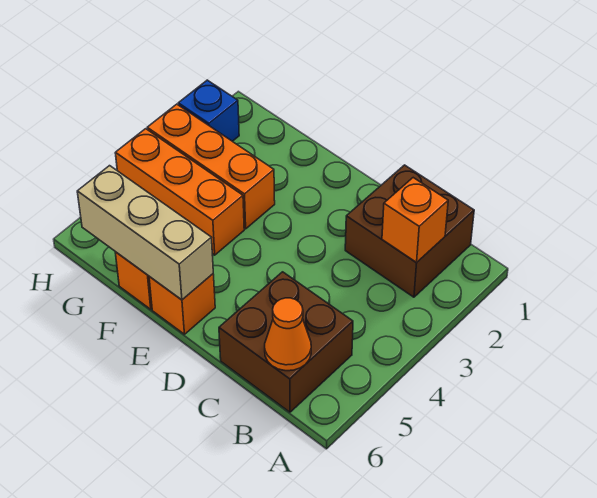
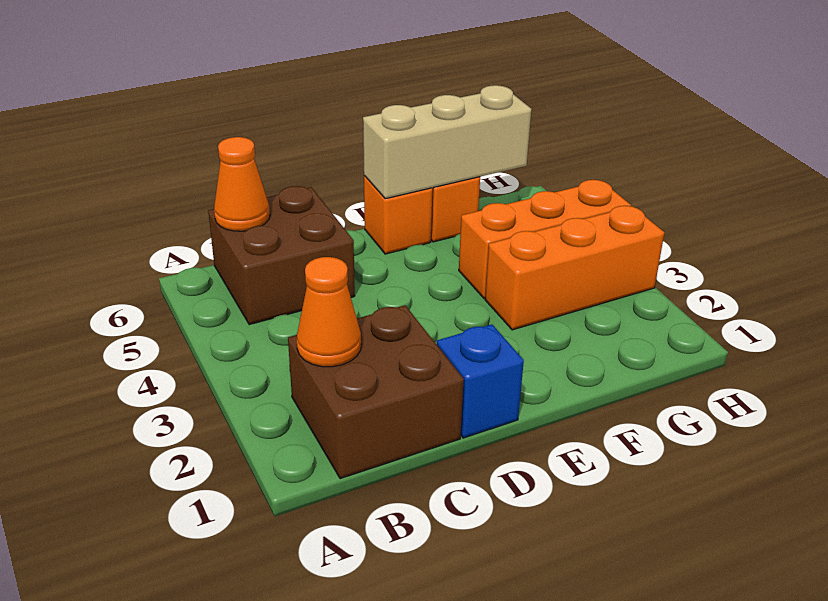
orange brick B2 level 2 -> orange cone B2 level 2
blue brick H2 level 1 -> blue brick D1 level 1

